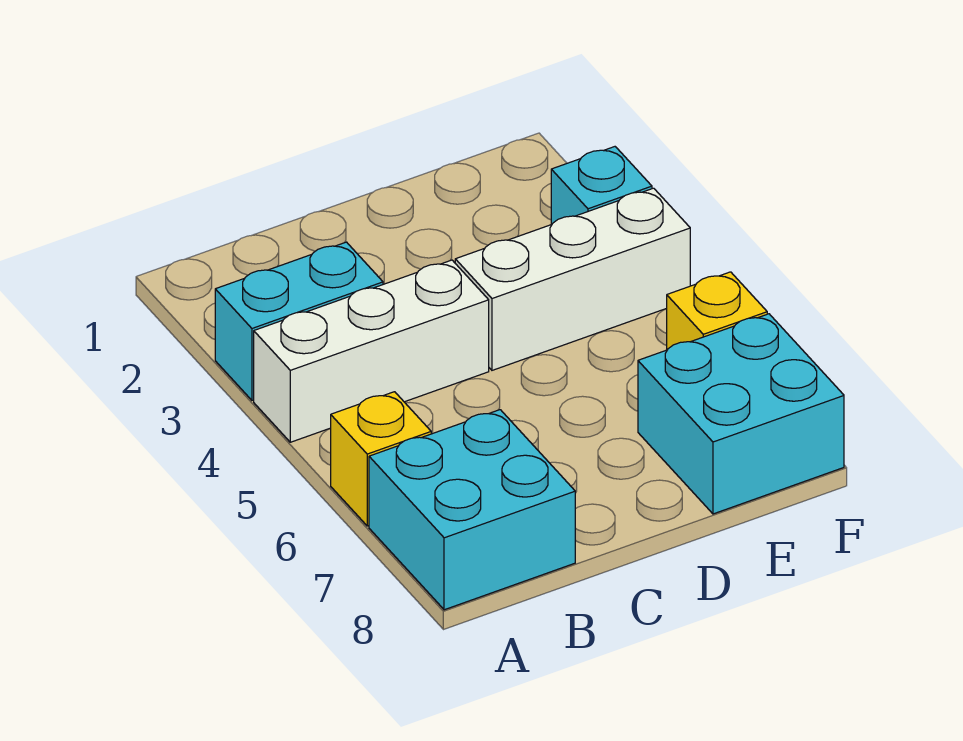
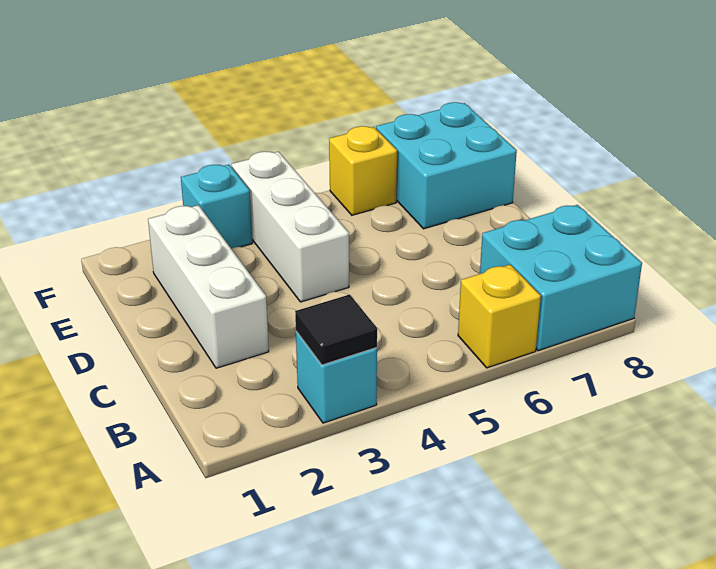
cyan brick A3:B3 level 1 -> cyan brick A3 level 1
none -> black tile A3 level 2
white brick A4:C4 level 1 -> white brick C2:E2 level 1

